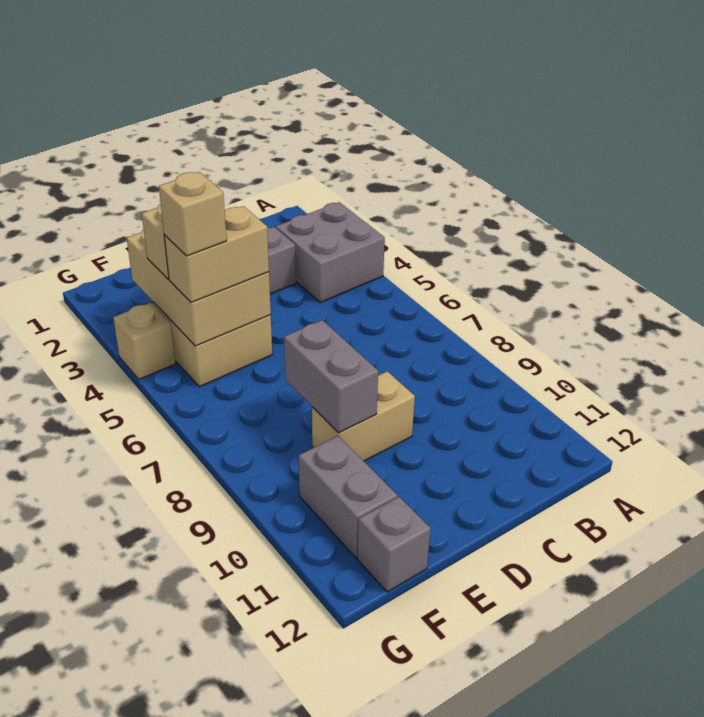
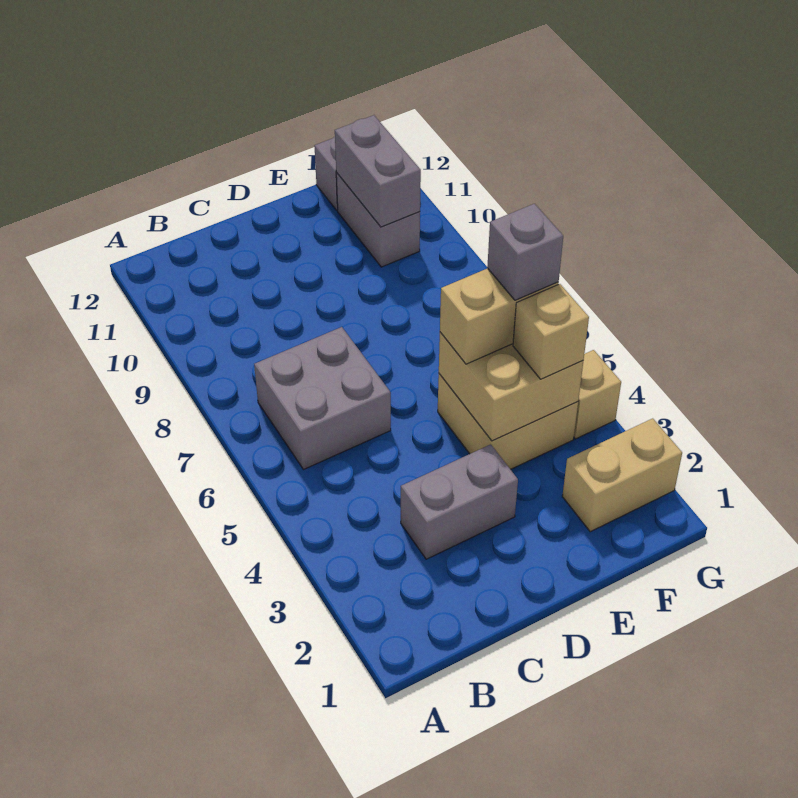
grey brick A3:B4 level 1 -> grey brick B6:C7 level 1
tan brick D9:E9 level 1 -> tan brick F2:G2 level 1
tan brick E3:F5 level 2 -> tan brick E4:F5 level 2
grey brick E8:E9 level 2 -> grey brick F10:F11 level 2
tan brick F5 level 4 -> grey brick F5 level 4

